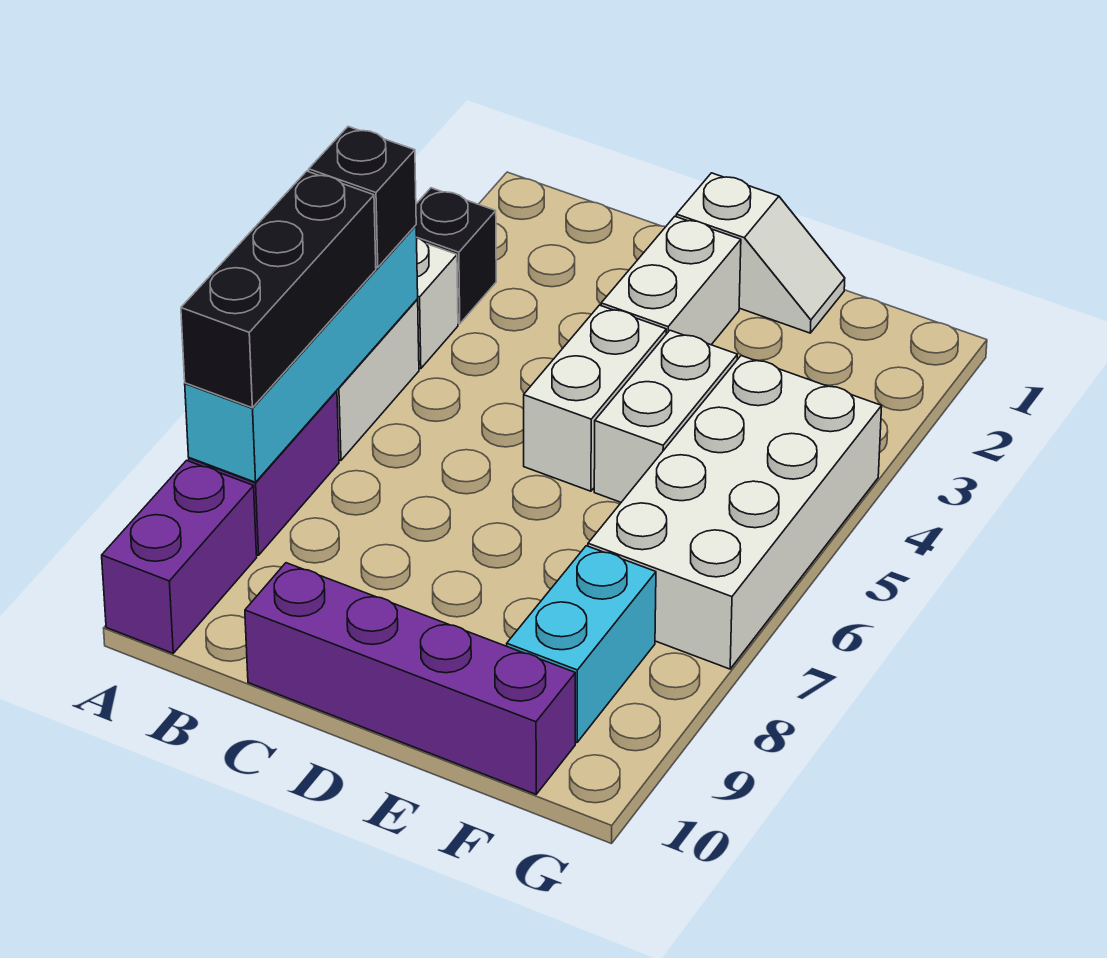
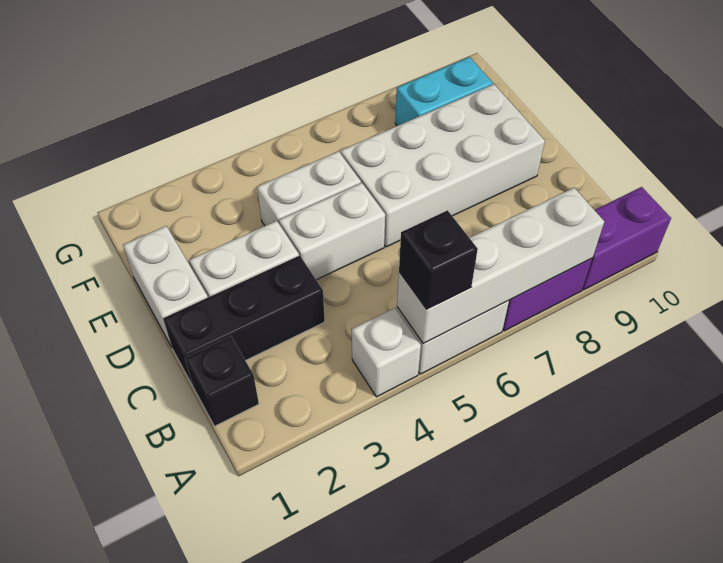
black brick A3 level 1 -> black brick B1 level 1
cyan brick A5:A8 level 2 -> white brick A5:A8 level 2
black brick A6:A8 level 3 -> black brick C1:C3 level 1
purple brick C10:F10 level 1 -> none
white slope D1:E1 level 1 top D -> white brick D1:E1 level 1
white brick F4:G7 level 1 -> white brick D6:E9 level 1

